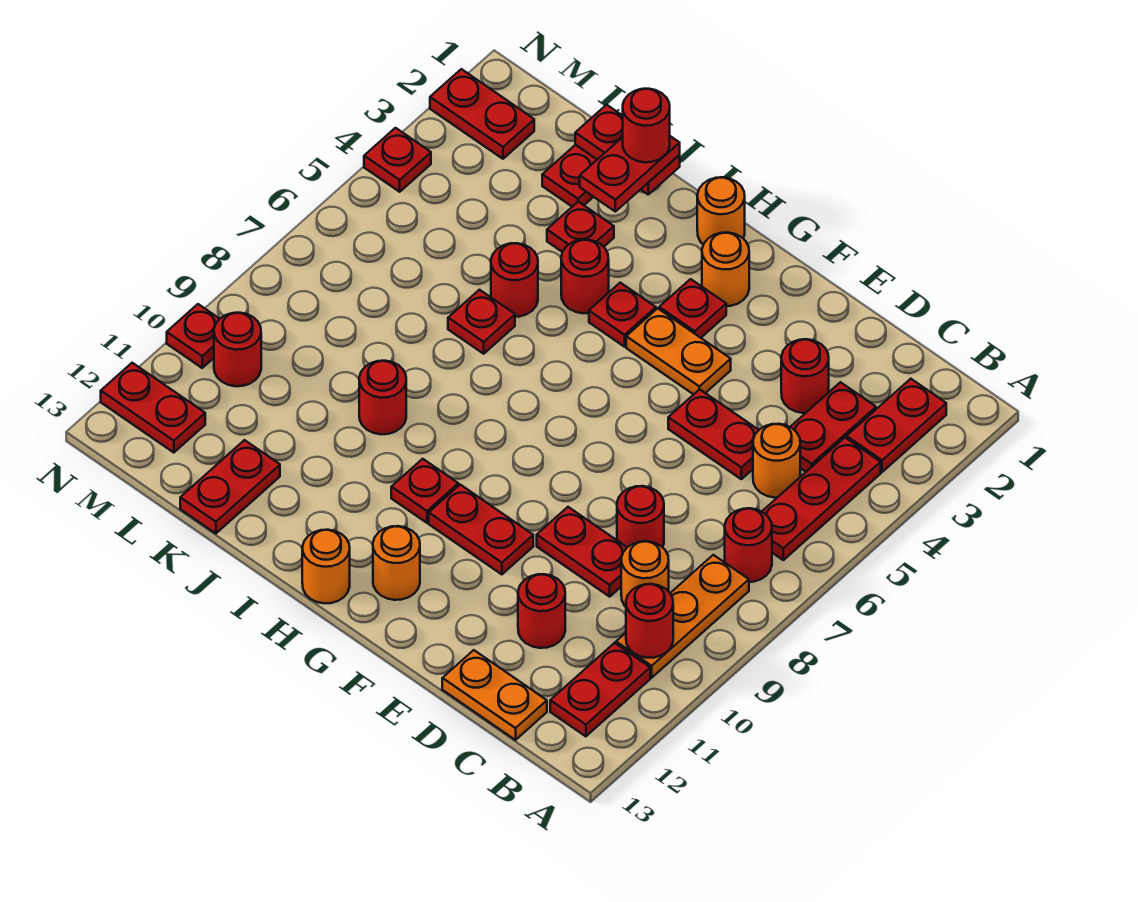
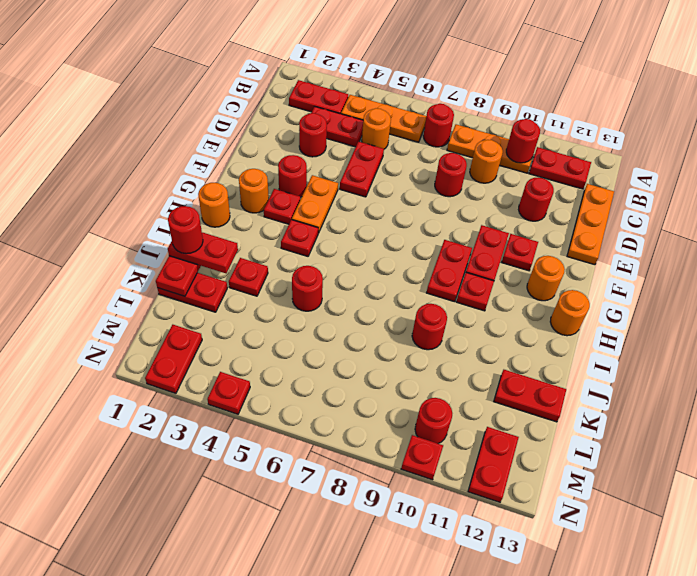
red plate B4:B6 level 1 -> orange plate B4:B6 level 1
orange plate C13:D13 level 1 -> orange plate C13:E13 level 1
red plate D9:E9 level 1 -> red plate G9:H9 level 1
red round brick I4 level 1 -> red round brick F3 level 1
red plate J6 level 1 -> red plate F11 level 1

